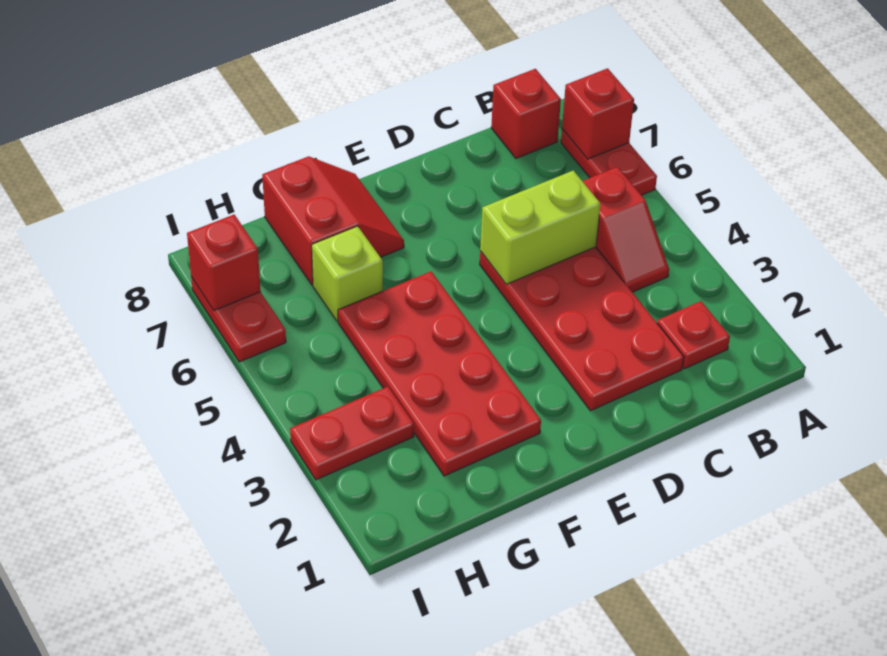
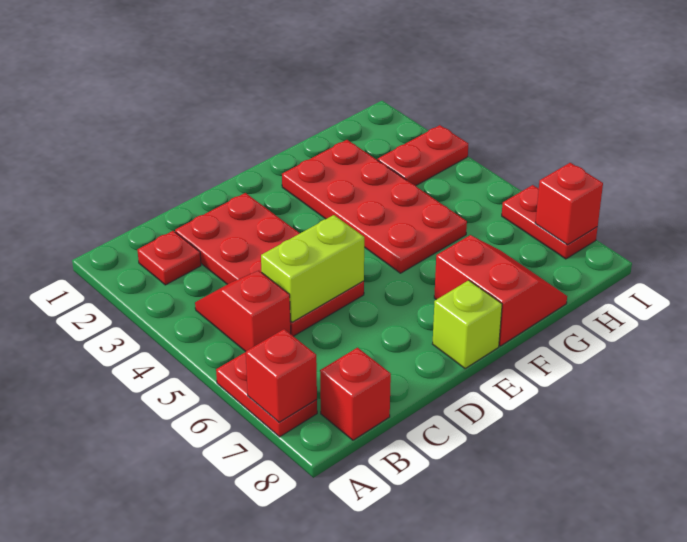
red slope F7:G8 level 1 top G -> red slope F7:G8 level 1 top F
lime brick G6 level 1 -> lime brick E8 level 1

